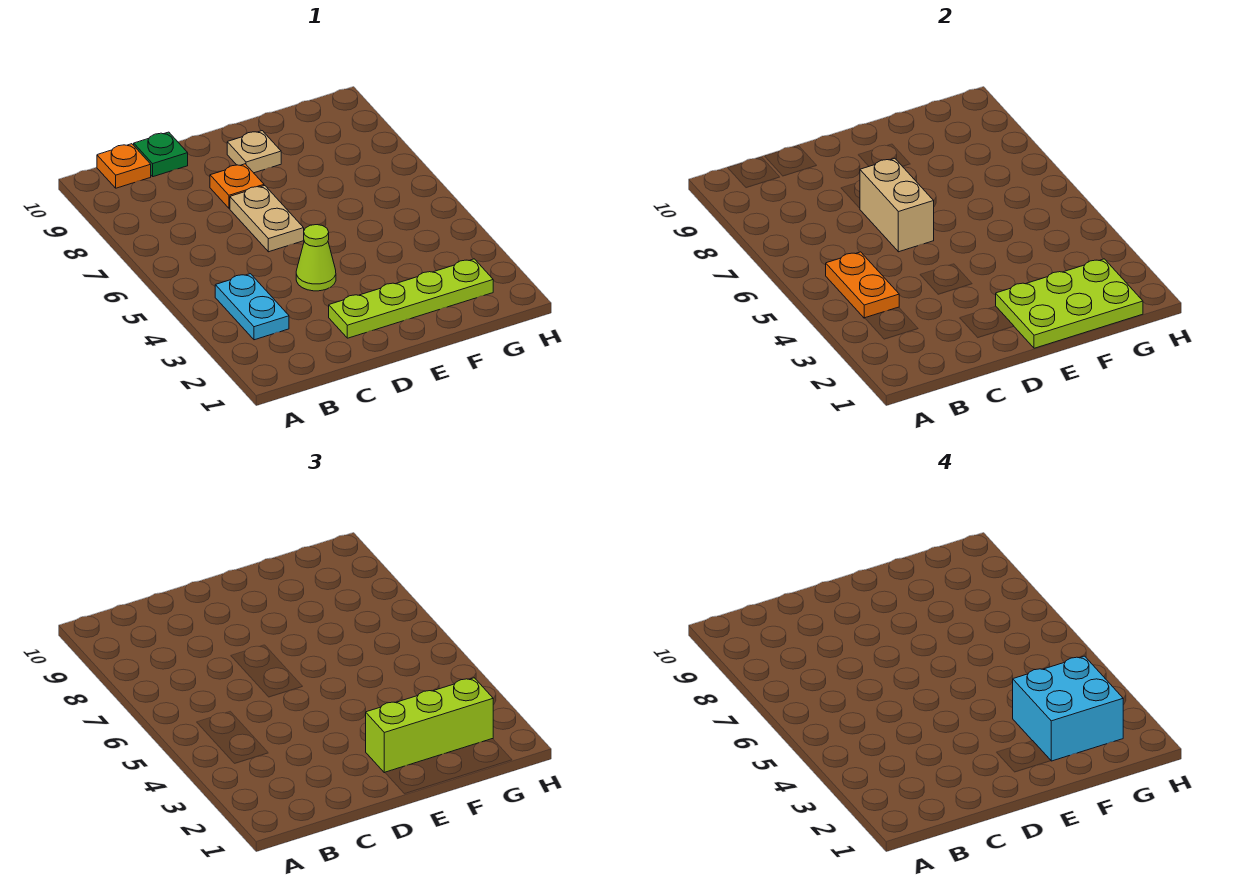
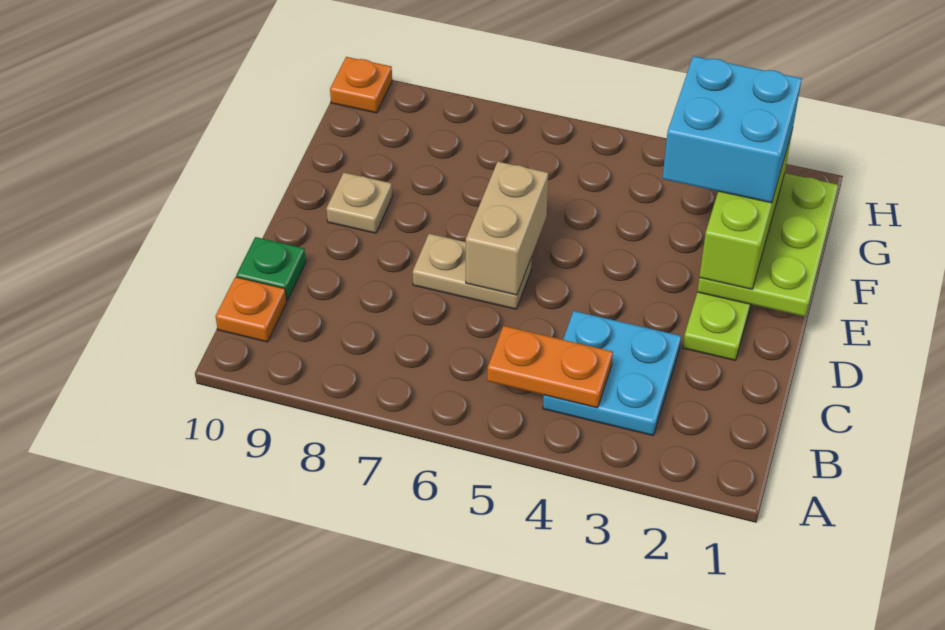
cyan plate B3:B4 level 1 -> cyan plate B3:C4 level 1
lime cone D4 level 1 -> none
tan brick D6:D7 level 2 -> tan brick D6:E6 level 2
orange plate D8 level 1 -> orange plate H10 level 1

